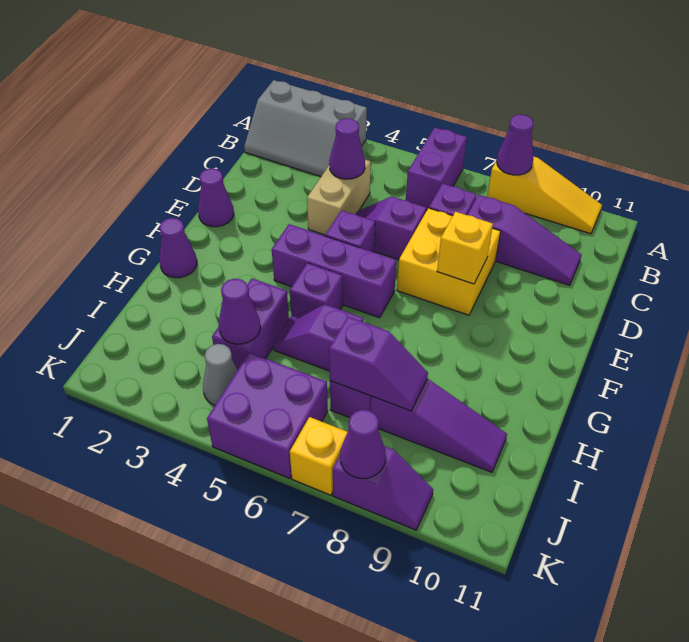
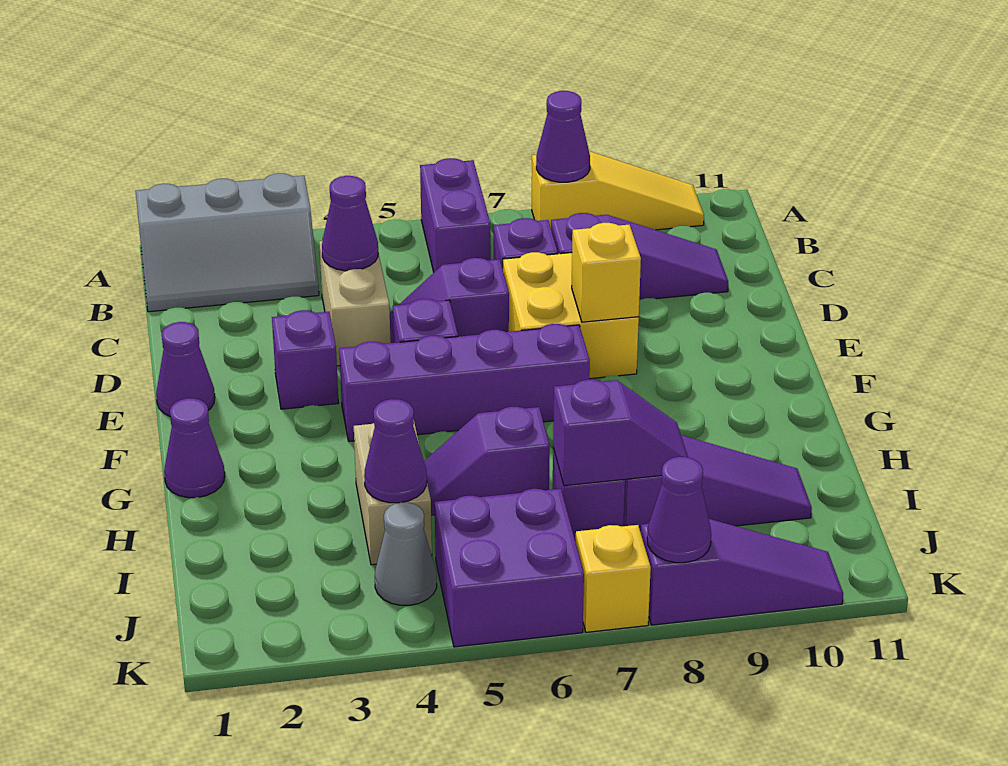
purple brick F4:F6 level 1 -> purple brick F4:F7 level 1
purple brick G5 level 1 -> purple brick E3 level 1
purple brick H4:I4 level 1 -> tan brick H4:I4 level 1
purple slope K8:K9 level 1 top 8 -> purple slope K8:K10 level 1 top 8

